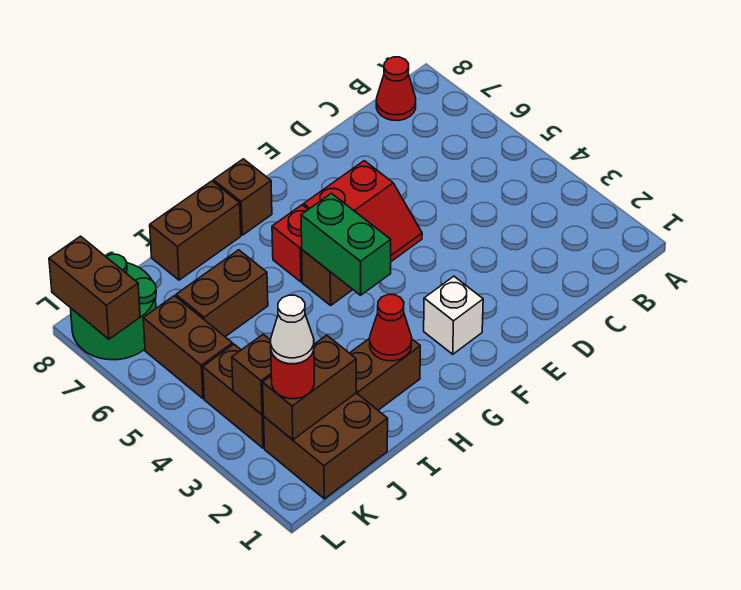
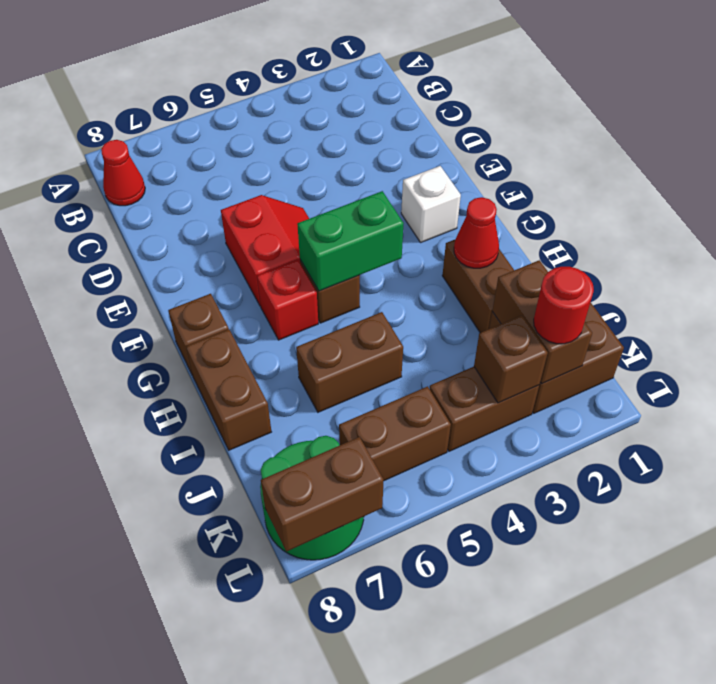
brown brick I6:J6 level 1 -> brown brick I5:I6 level 1
white cone K2 level 4 -> none

